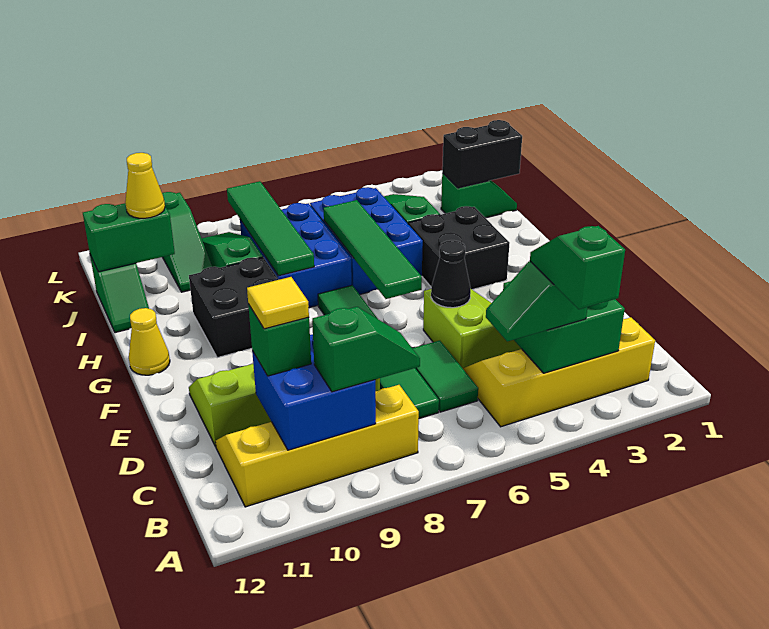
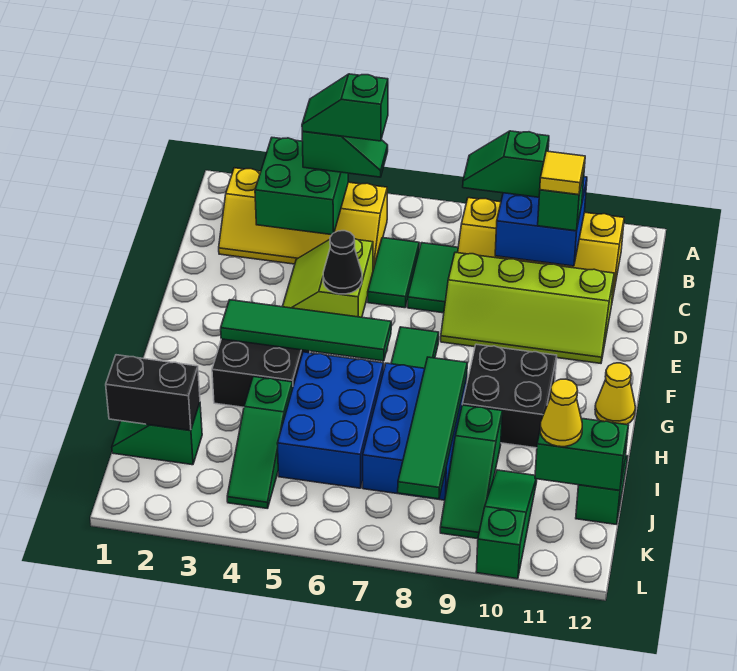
green slope A4:B4 level 4 top A -> green slope B4:B5 level 4 top 5
green tile F6:I6 level 2 -> green tile G3:G6 level 2

